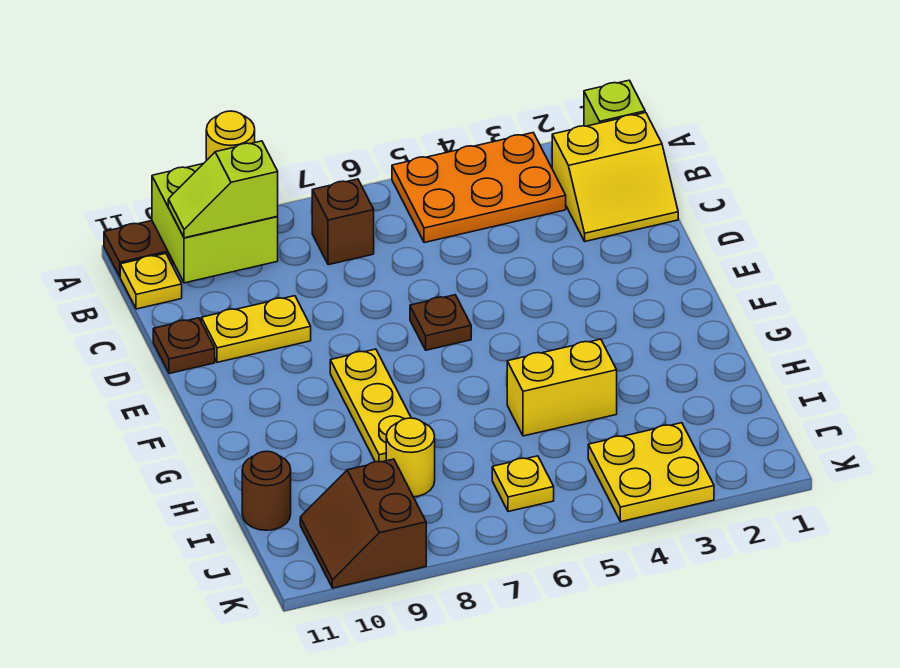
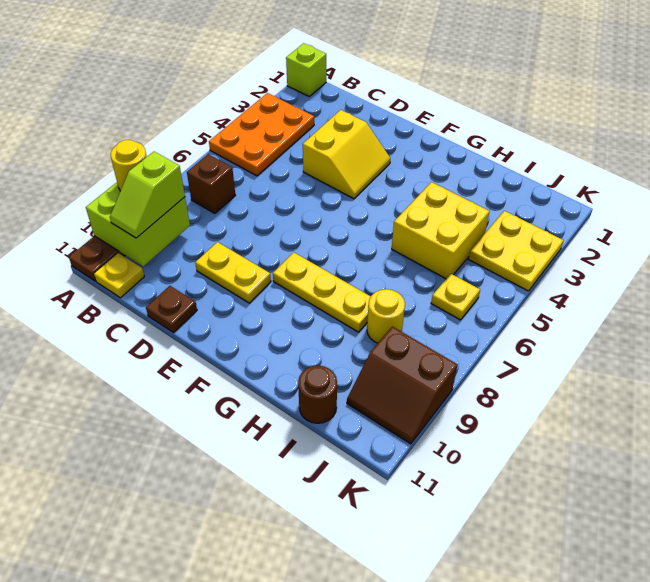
yellow slope B1:C2 level 1 top B -> yellow slope D3:E4 level 1 top D
yellow plate D9:D10 level 1 -> yellow plate D9:E9 level 1
brown plate E6 level 1 -> none
yellow brick H4:H5 level 1 -> yellow brick H4:I5 level 1

